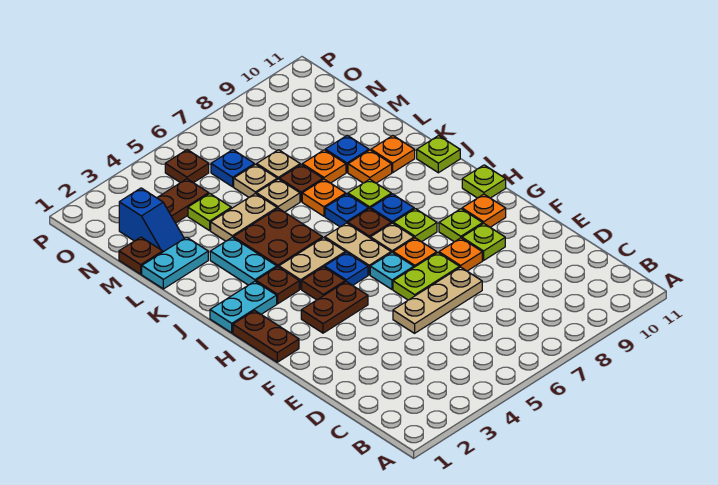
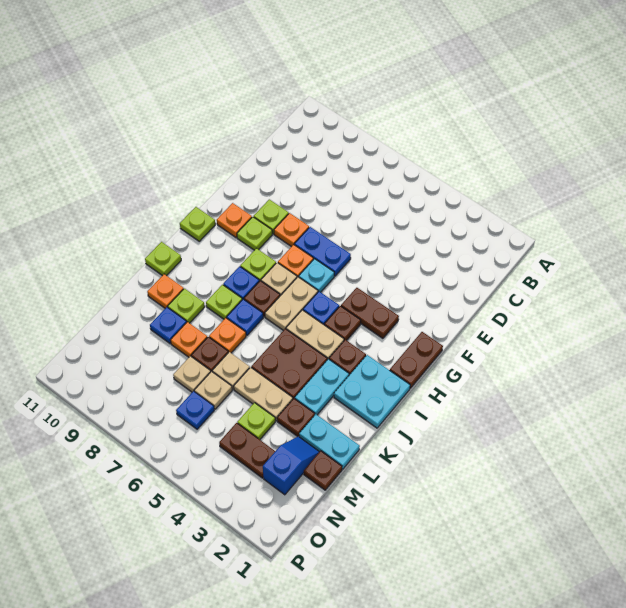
tan plate E5:E7 level 1 -> none
lime plate F6:F7 level 1 -> blue plate F6:F7 level 1
cyan plate I1:I2 level 1 -> cyan plate I1:J2 level 1
orange plate K9 level 1 -> lime plate K9 level 1
brown plate O5 level 1 -> brown plate L3 level 1

